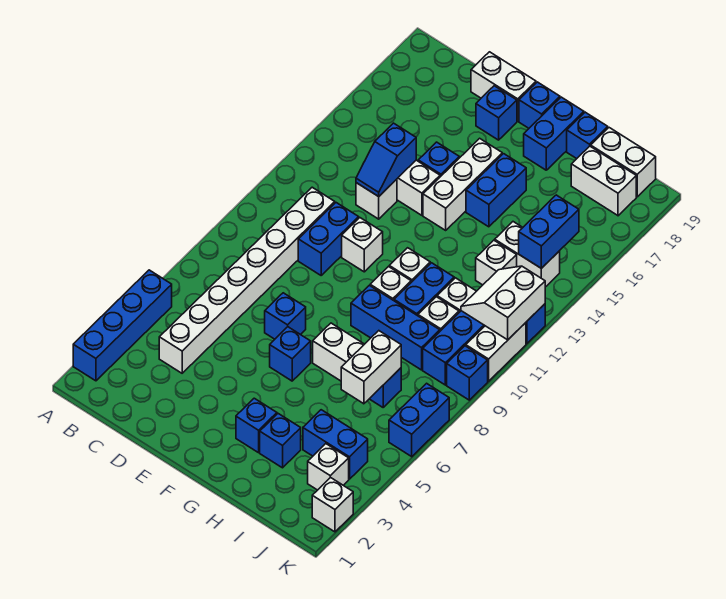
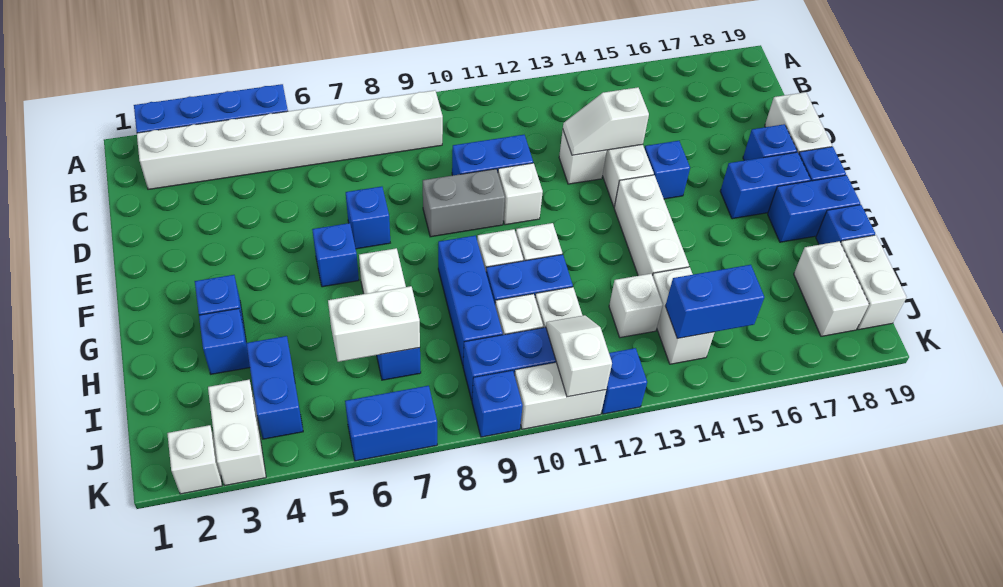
white brick C4:C11 level 1 -> white brick B2:B9 level 1
blue slope D13:D14 level 2 top 14 -> white slope D13:D14 level 2 top 14
none -> grey brick E9:E10 level 1
white brick F14:F16 level 1 -> white brick F14:H14 level 1
blue brick G15:G16 level 1 -> blue brick F17:F18 level 1
white brick J3 level 1 -> white brick J3:K3 level 1
white slope J11:K12 level 2 top K -> white slope J11:K11 level 2 top K

